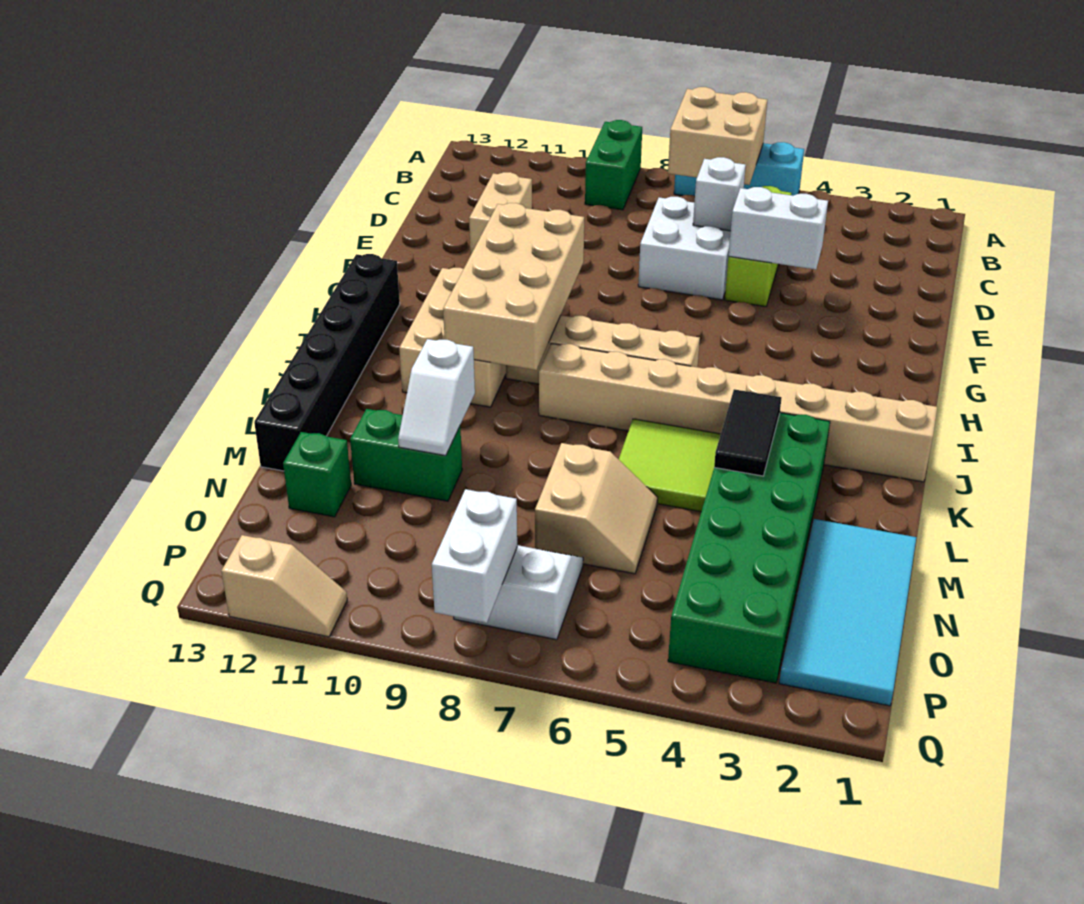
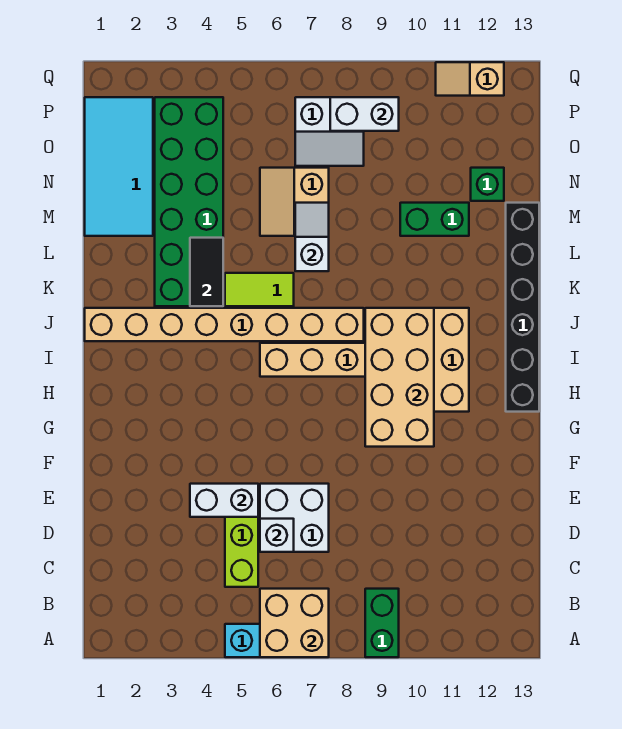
tan brick D11:E11 level 1 -> none
lime tile K5:L6 level 1 -> lime tile K5:K6 level 1
white slope L10:M10 level 2 top L -> white slope L7:M7 level 2 top L
white brick P8:Q8 level 2 -> white brick P8:P9 level 2

